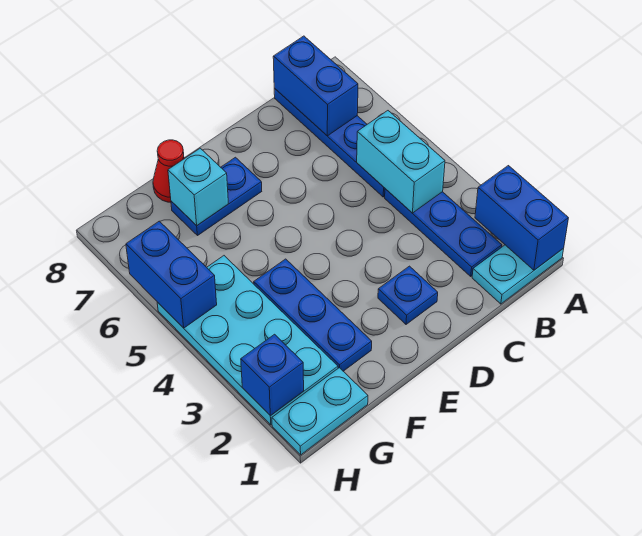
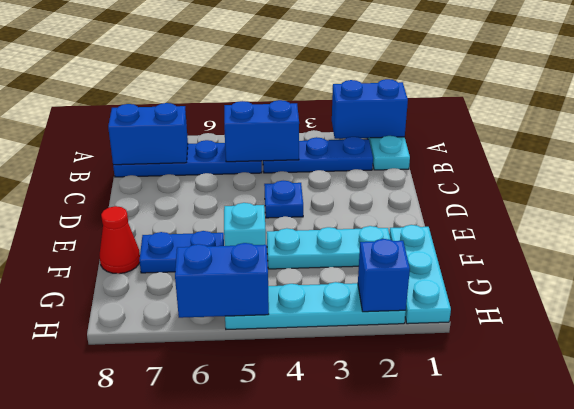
cyan brick B4:B5 level 2 -> blue brick B4:B5 level 2
blue plate D2 level 1 -> blue plate D4 level 1
blue plate E7:F7 level 1 -> blue plate F6:F7 level 1
blue plate F2:F4 level 1 -> cyan plate F2:F4 level 1
cyan brick F7 level 2 -> cyan brick F5 level 1
cyan plate G1:H1 level 1 -> cyan plate F1:H1 level 1
cyan plate G2:H5 level 1 -> cyan plate H2:H5 level 1

